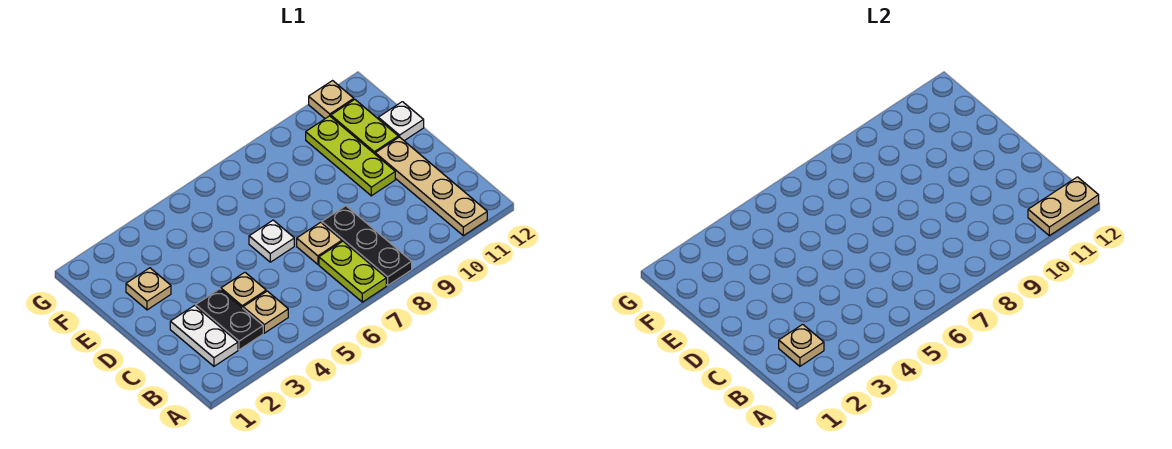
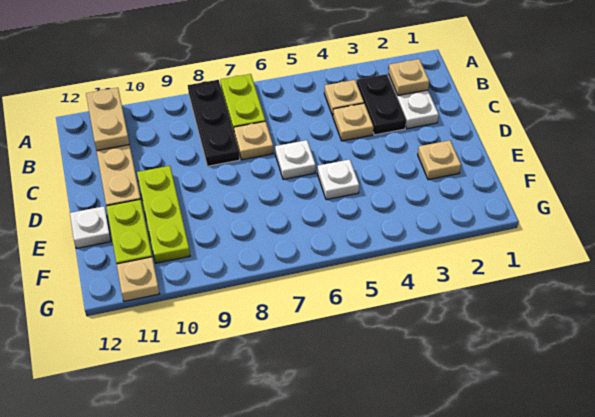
tan plate A11:A12 level 2 -> tan plate A11:B11 level 2
none -> white plate E5 level 1

